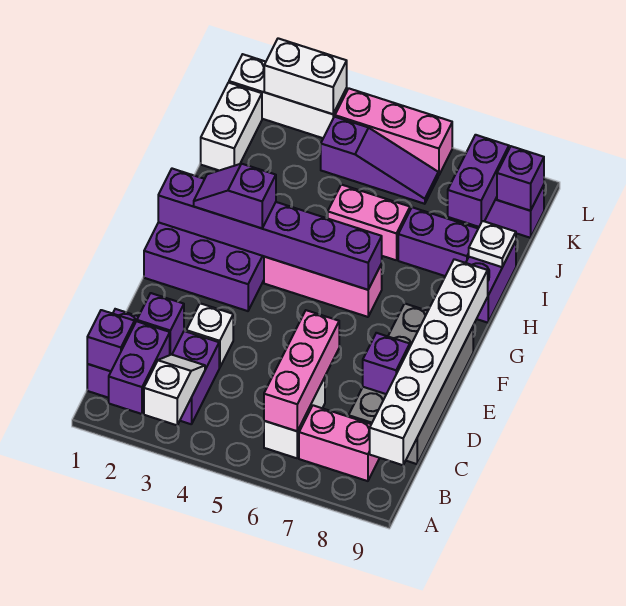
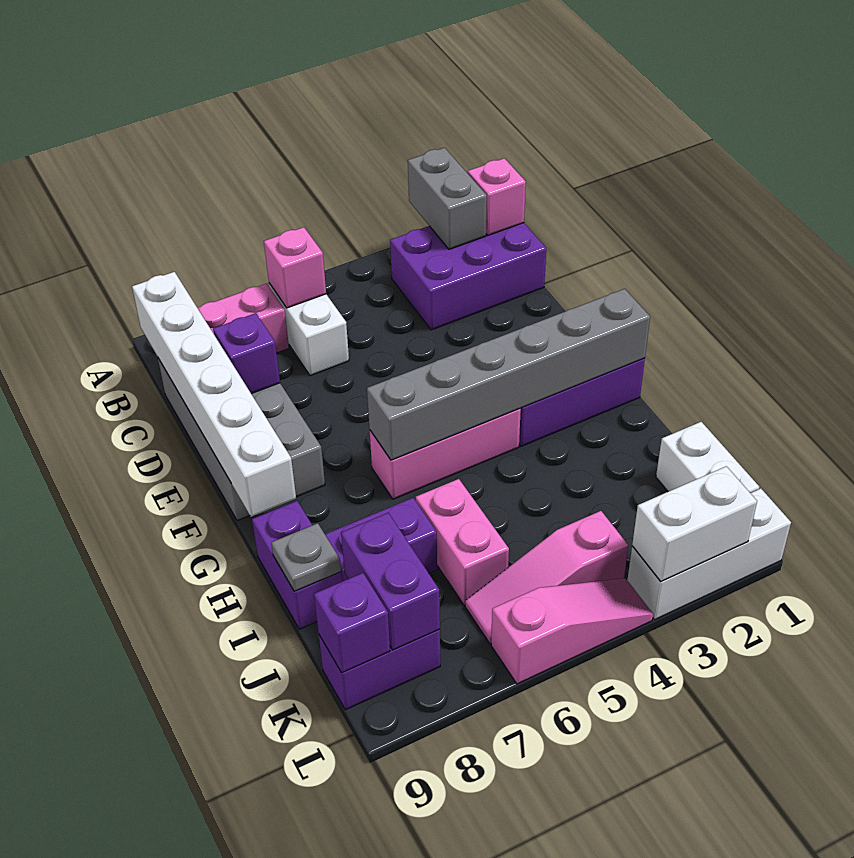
purple brick A2:B2 level 2 -> grey brick A2:B2 level 2
white slope A3:B3 level 2 top A -> none
purple brick B1 level 2 -> pink brick B1 level 2
pink brick B6:D6 level 2 -> pink brick B6 level 2
purple brick C2 level 2 -> none
white brick D3 level 1 -> none
purple brick G1:G6 level 2 -> grey brick G1:G6 level 2
purple slope G2:G3 level 3 top 3 -> none
pink brick I5:I6 level 1 -> pink brick I6:J6 level 1
white plate I9 level 2 -> grey plate I9 level 2
purple slope K4:K6 level 1 top 4 -> pink slope K4:K6 level 1 top 4
pink brick L4:L6 level 1 -> pink slope L4:L6 level 1 top 6

